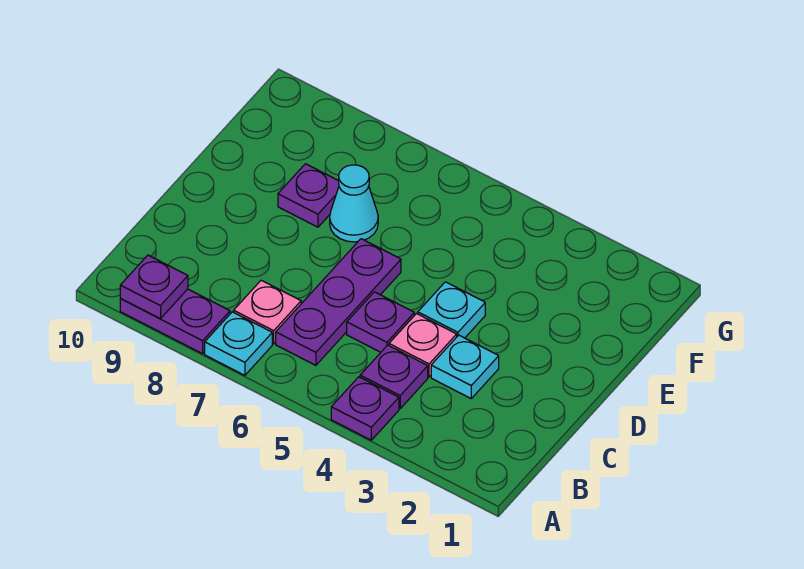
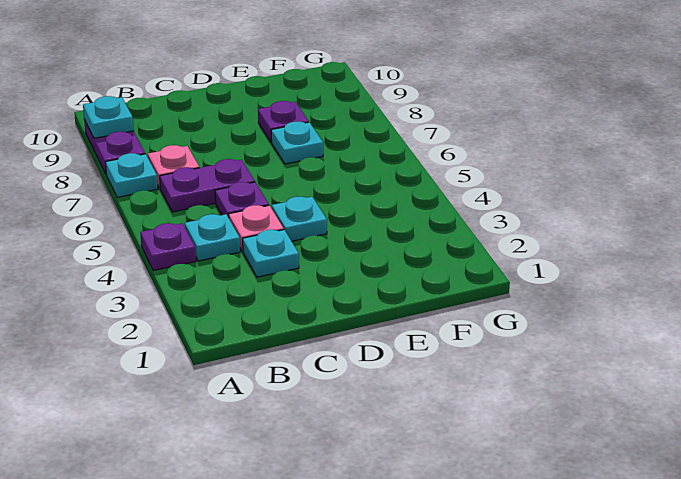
purple plate A9 level 2 -> cyan plate A9 level 2
purple plate B4 level 1 -> cyan plate B4 level 1
purple plate B6:D6 level 1 -> purple plate B6:C6 level 1
cyan cone E7 level 1 -> cyan plate E7 level 1

